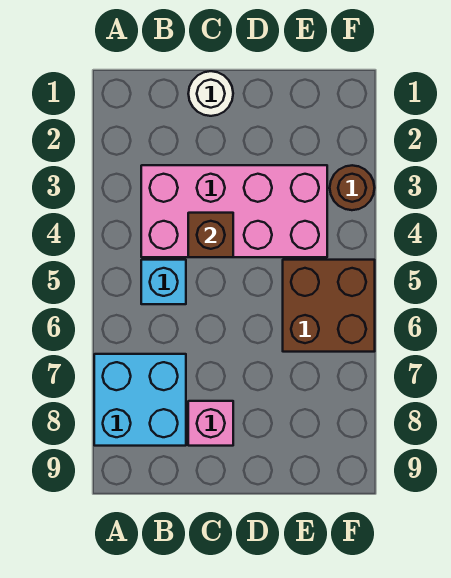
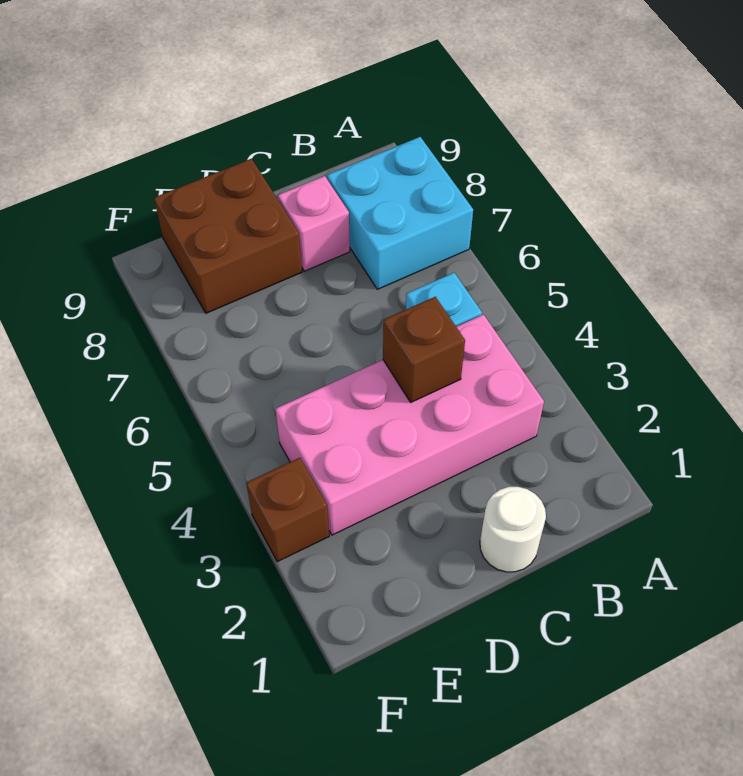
brown brick E5:F6 level 1 -> brown brick D8:E9 level 1
brown round brick F3 level 1 -> brown brick F3 level 1

